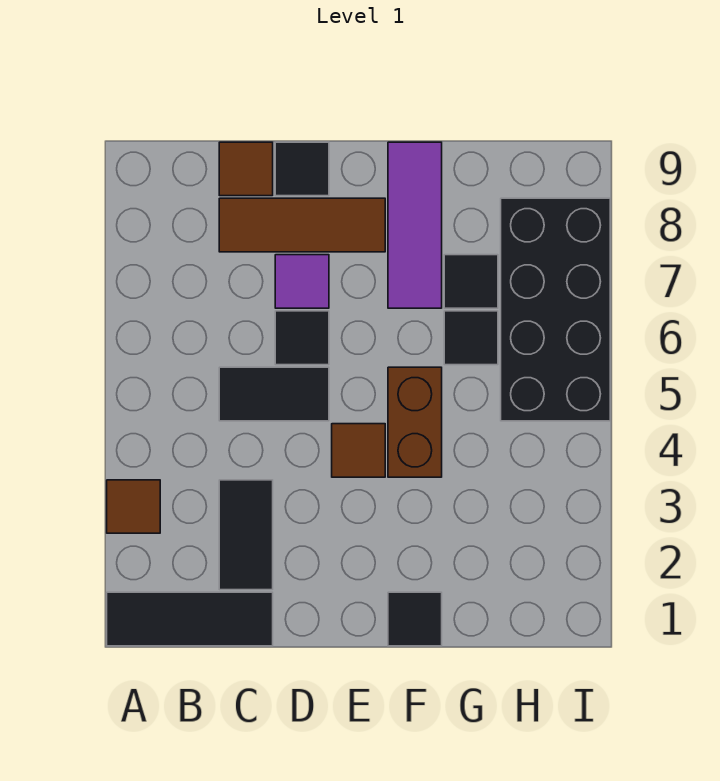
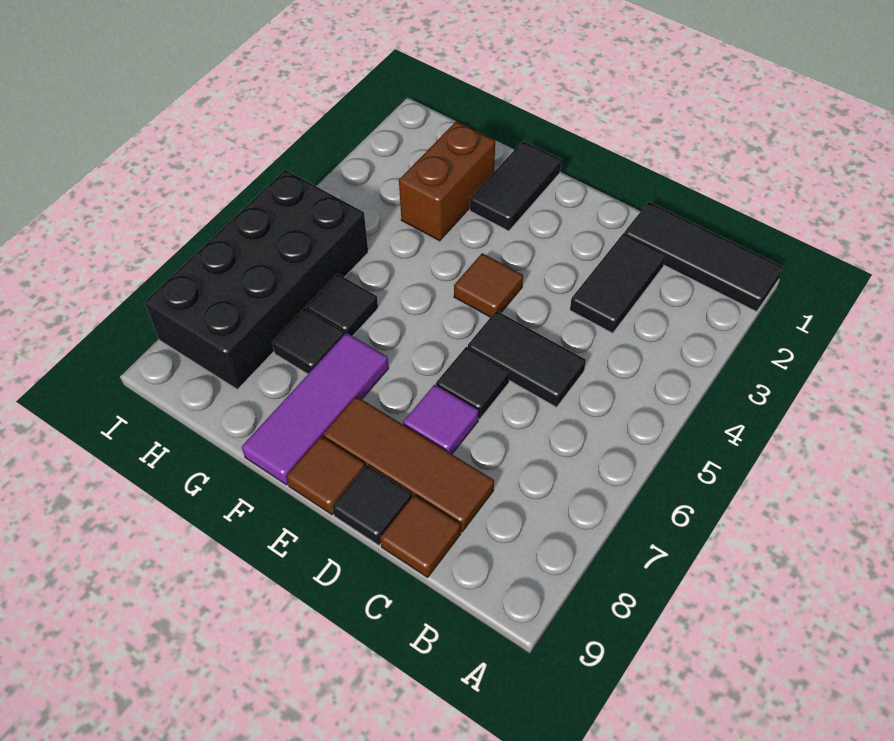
brown tile A3 level 1 -> brown tile E9 level 1
black tile F1 level 1 -> black tile F1:F2 level 1
brown brick F4:F5 level 1 -> brown brick G2:G3 level 1

